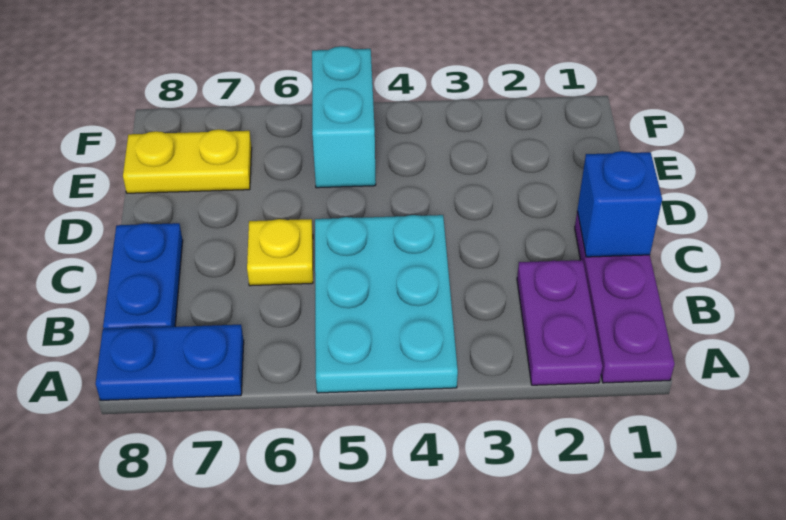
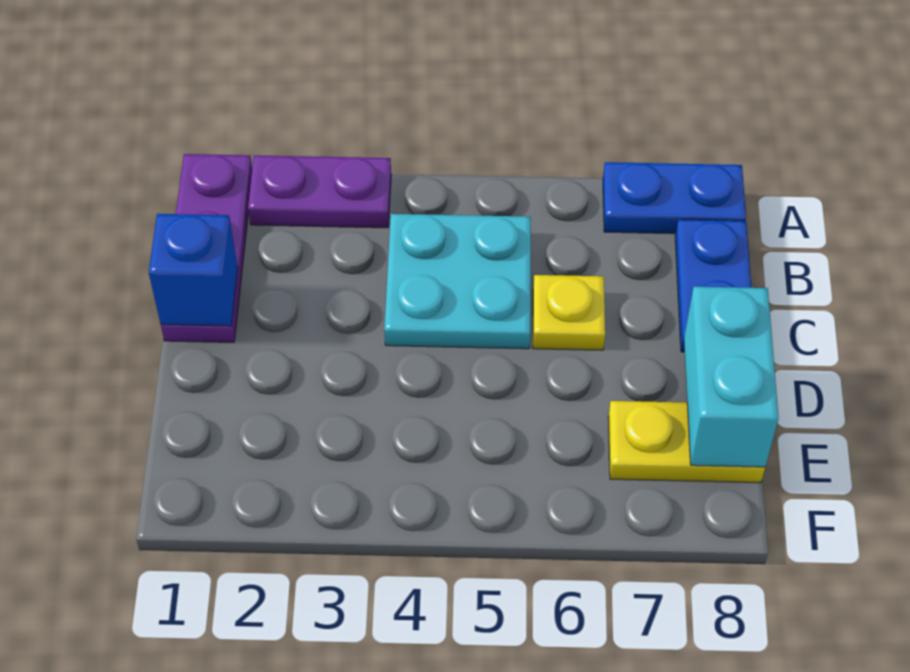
purple plate A2:B2 level 1 -> purple plate A2:A3 level 1
cyan plate A4:C5 level 1 -> cyan plate B4:C5 level 1
cyan brick E5:F5 level 1 -> cyan brick D8:E8 level 2

